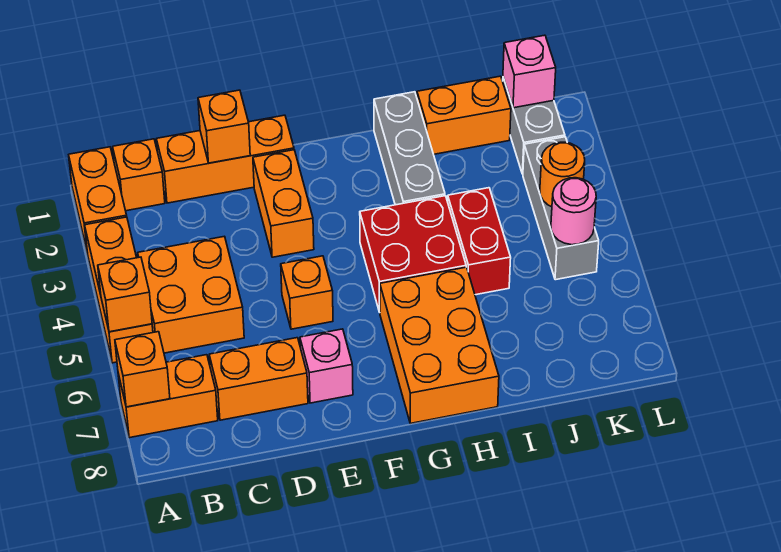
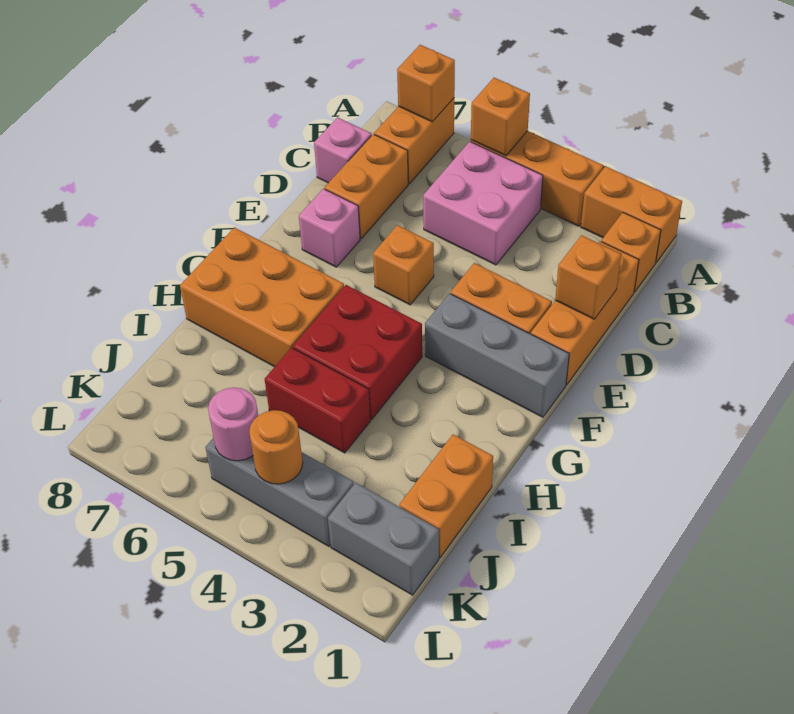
orange brick B4:C5 level 1 -> pink brick B4:C5 level 1
grey brick H1:H3 level 1 -> grey brick F1:F3 level 1
pink brick K1 level 2 -> pink brick C8 level 1

